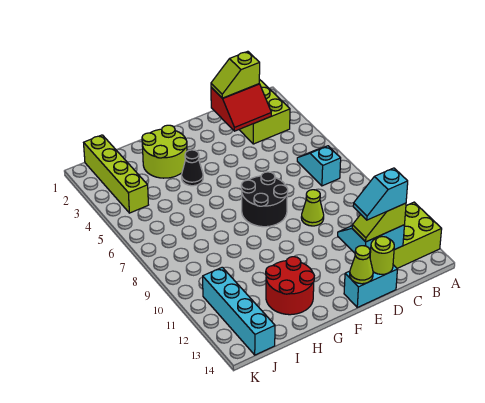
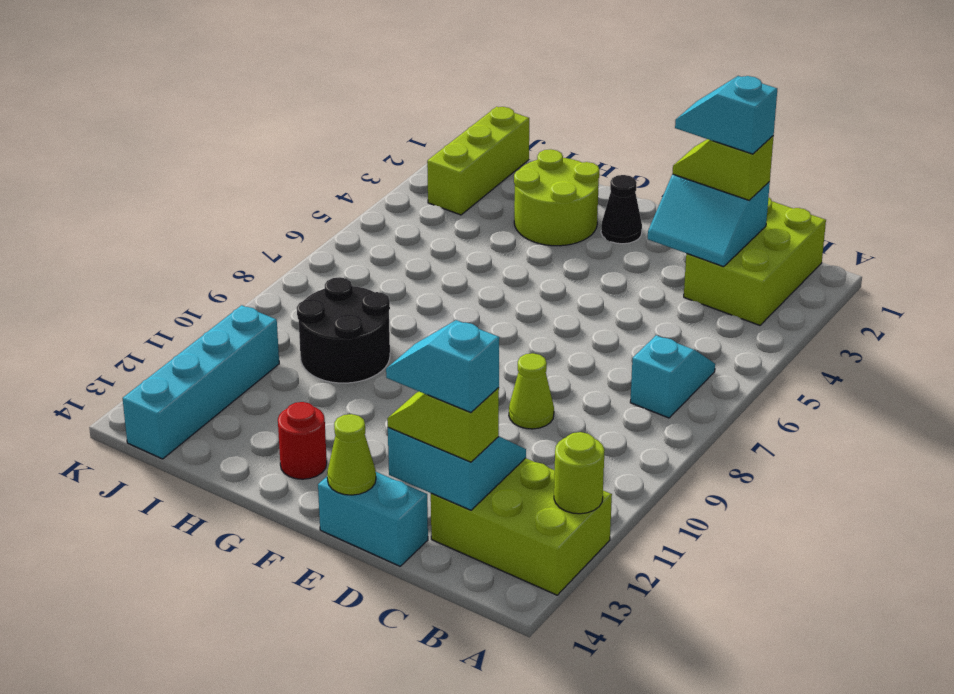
red slope C2:D3 level 2 top 2 -> cyan slope C2:D3 level 2 top 2
none -> cyan slope C2:D2 level 4 top C
lime round brick D14 level 2 -> lime round brick A12 level 2
black round brick E7:F8 level 1 -> black round brick H9:I10 level 1
black cone G4 level 1 -> black cone F2 level 1
red round brick G12:H13 level 1 -> red round brick G13 level 1
lime brick J1:J4 level 1 -> lime brick J1:J3 level 1

